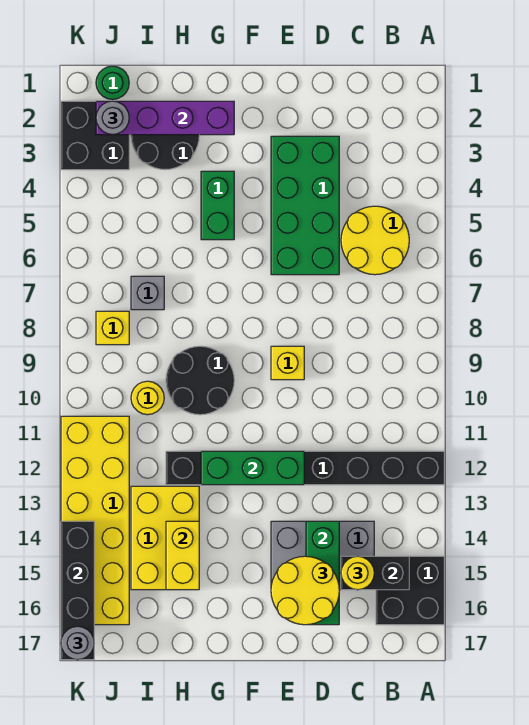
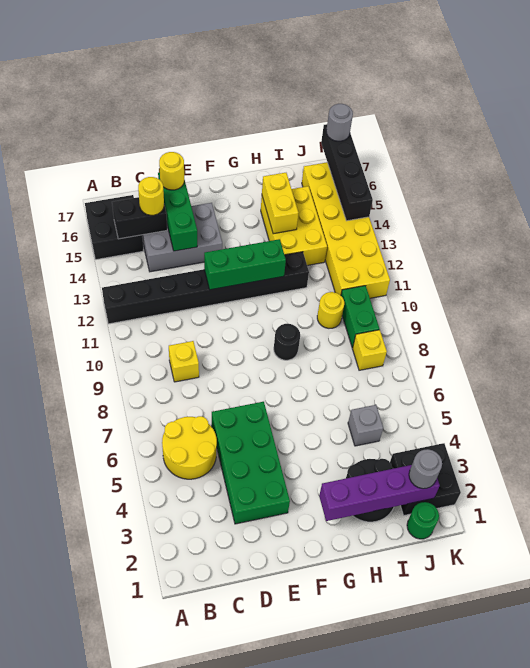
yellow round brick D15:E16 level 3 -> yellow round brick D16 level 3
yellow brick E9 level 1 -> yellow brick C9 level 1
green brick G4:G5 level 1 -> green brick J9:J10 level 1
black round brick G9:H10 level 1 -> black round brick G9 level 1
grey brick I7 level 1 -> grey brick I5 level 1

